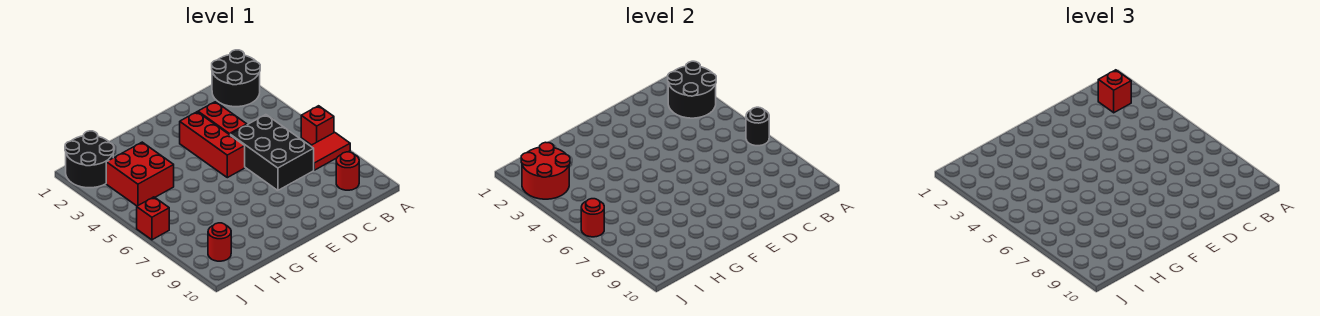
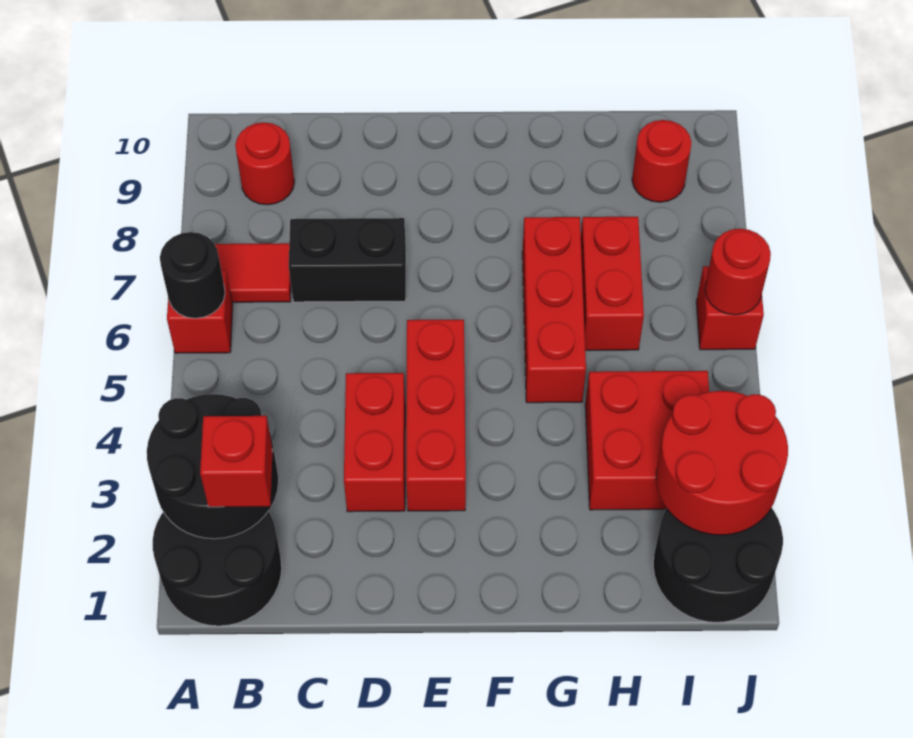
black brick C5:D7 level 1 -> black brick C7:D7 level 1
none -> red brick G5:G7 level 1
none -> red brick H6:H7 level 1

